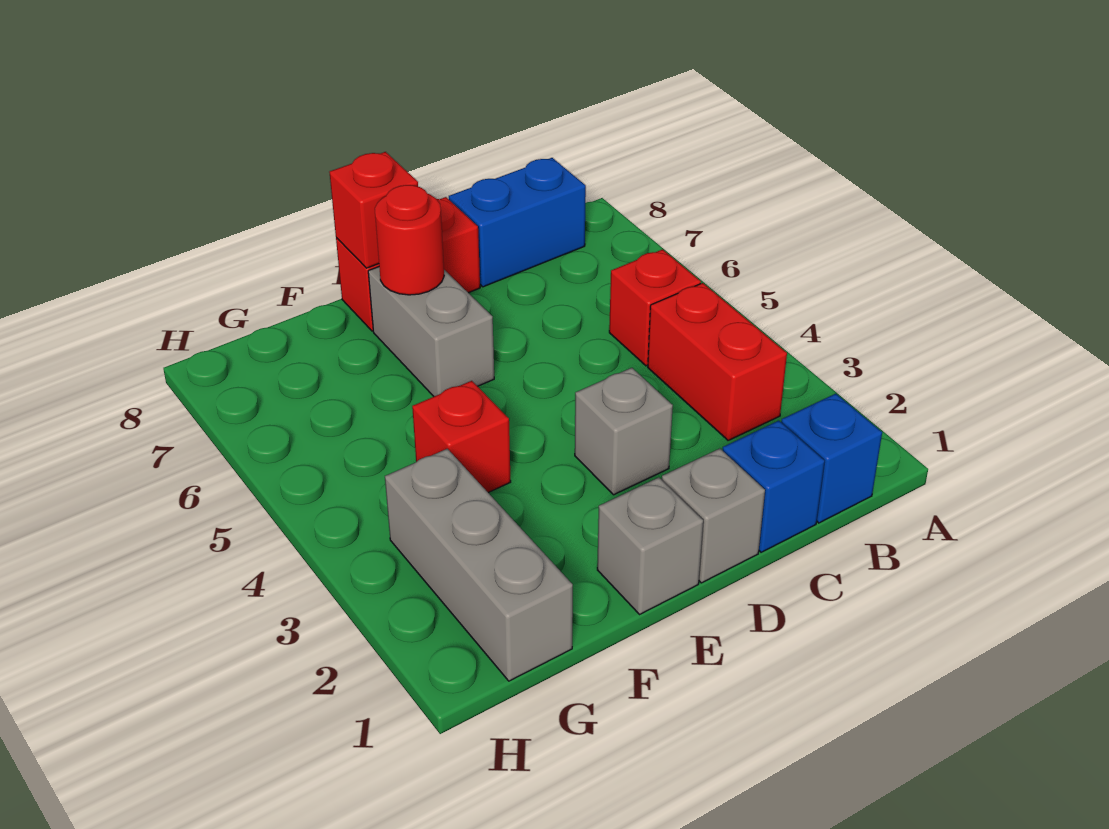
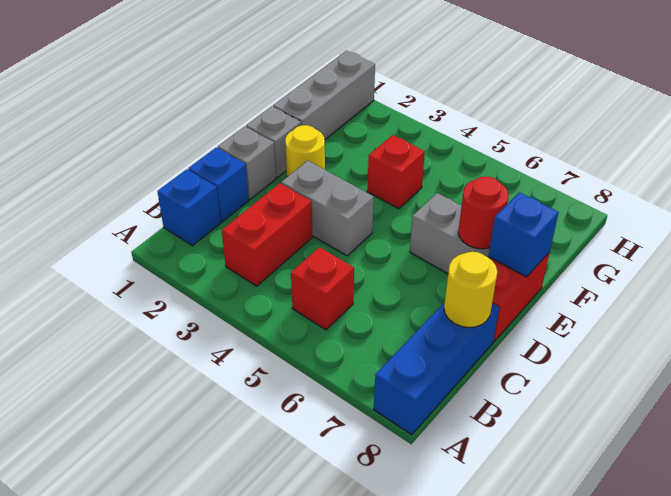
red brick B3:B4 level 1 -> red brick B3:C3 level 1
blue brick B8:C8 level 1 -> blue brick A8:C8 level 1
none -> yellow round brick C8 level 2
grey brick D3 level 1 -> grey brick D3:D4 level 1
none -> yellow round brick E2 level 1
red brick E8 level 2 -> blue brick E8 level 2
grey brick G1:G3 level 1 -> grey brick F1:H1 level 1

